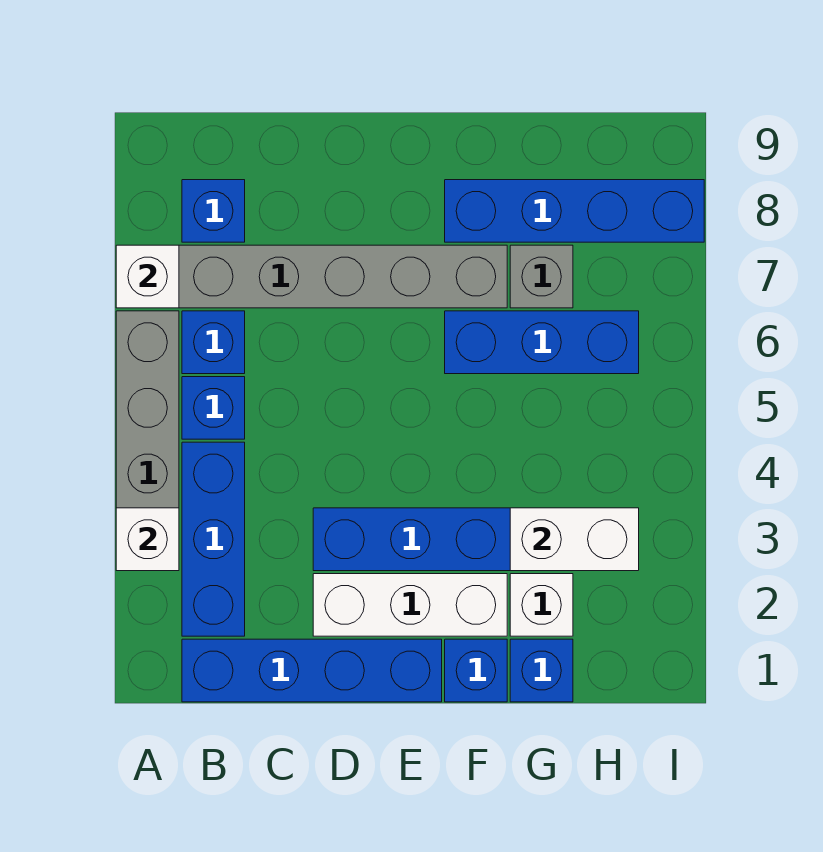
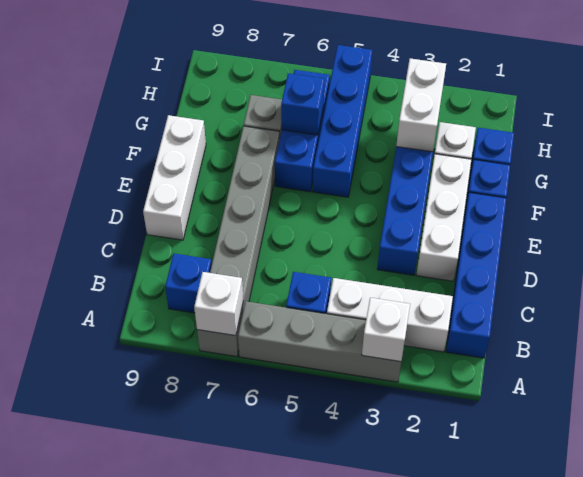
blue brick B2:B4 level 1 -> white brick B2:B4 level 1
blue brick B6 level 1 -> blue brick G6 level 2
none -> white brick D9:F9 level 1
blue brick F8:I8 level 1 -> blue brick F5:I5 level 1

